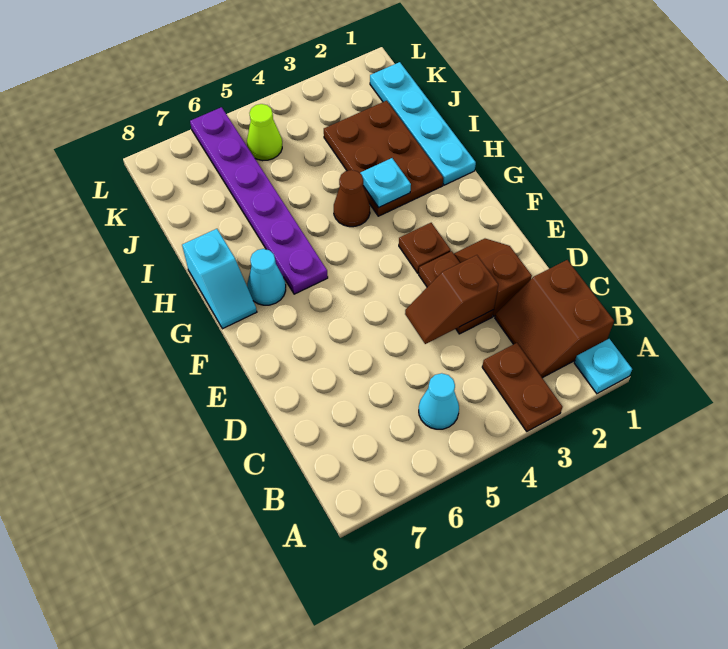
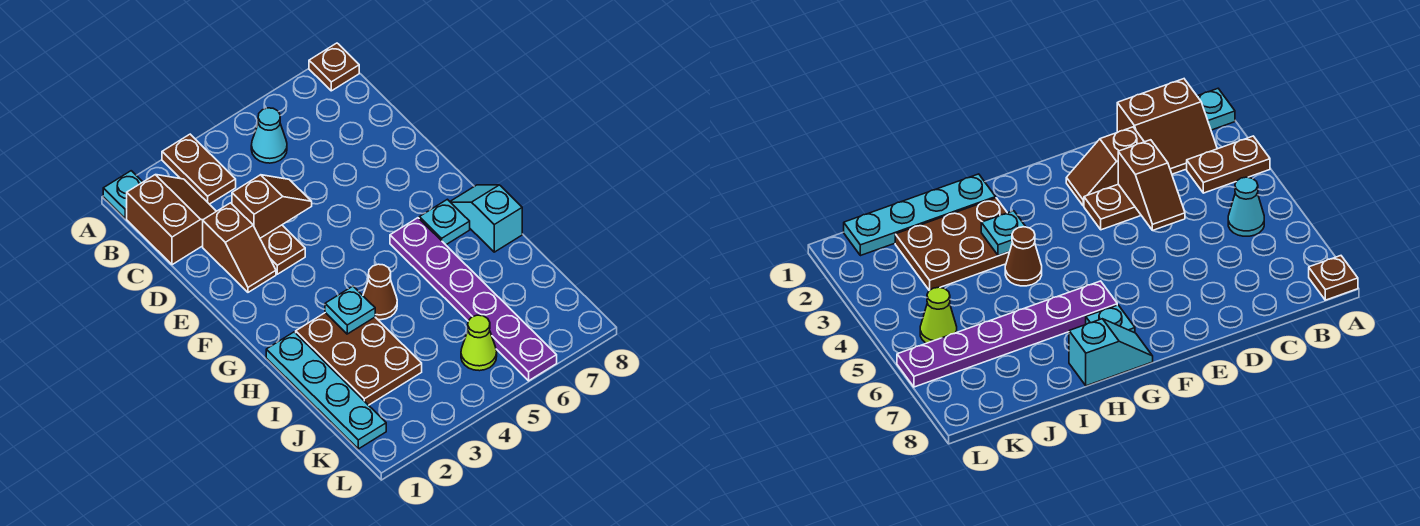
brown plate F3 level 1 -> brown plate A8 level 1
cyan cone G7 level 1 -> cyan plate G7 level 1

